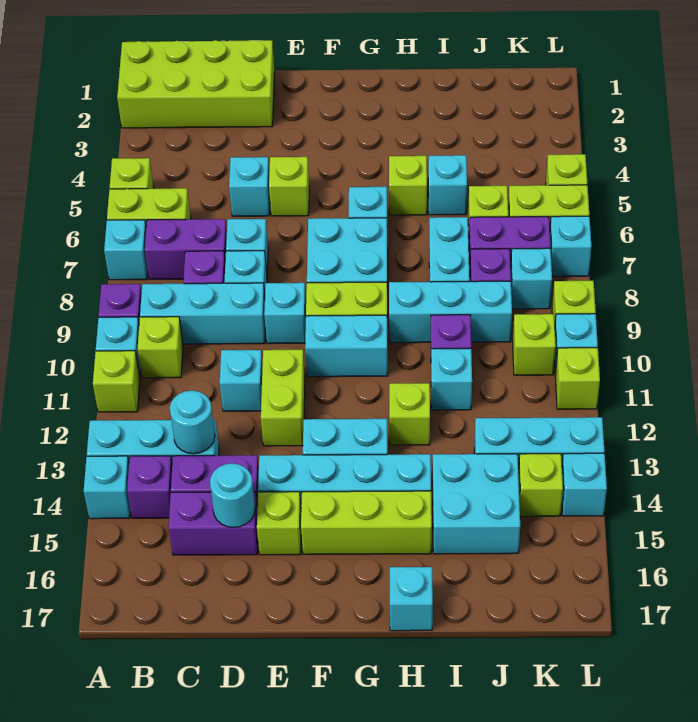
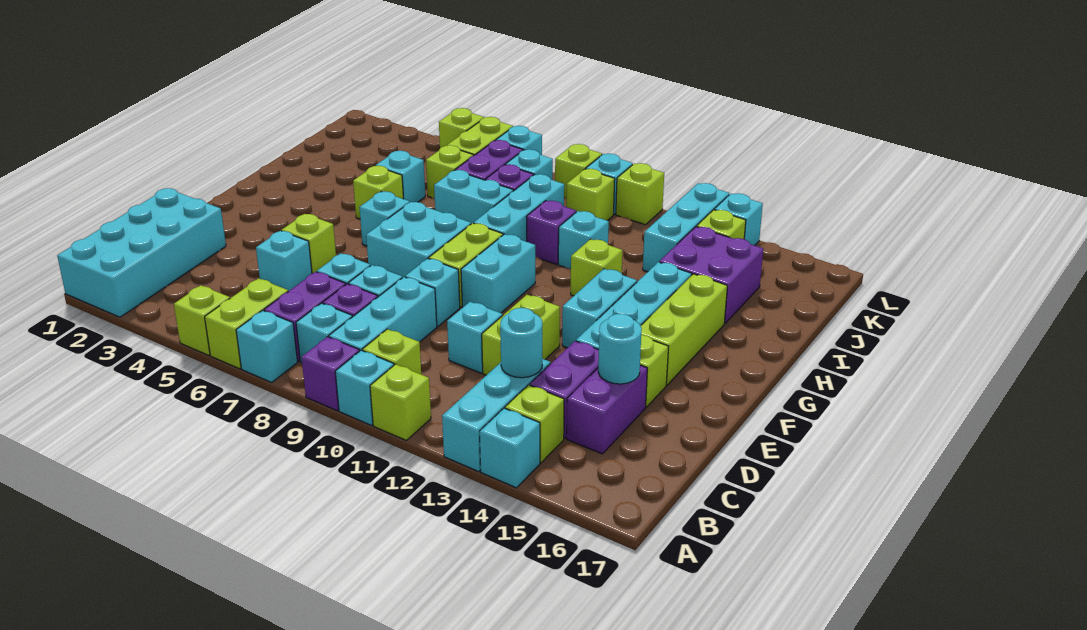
lime brick A1:D2 level 1 -> cyan brick A1:D2 level 1
purple brick B14 level 1 -> lime brick B14 level 1
lime brick E11:E12 level 1 -> lime brick D12:E12 level 1
cyan brick H17 level 1 -> cyan brick B8 level 1
cyan brick I14:J15 level 1 -> purple brick I14:J15 level 1

